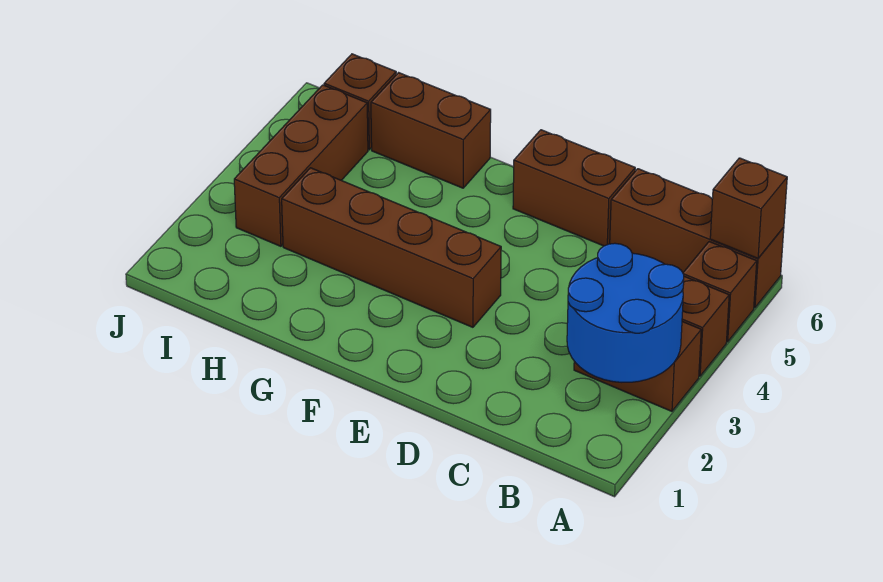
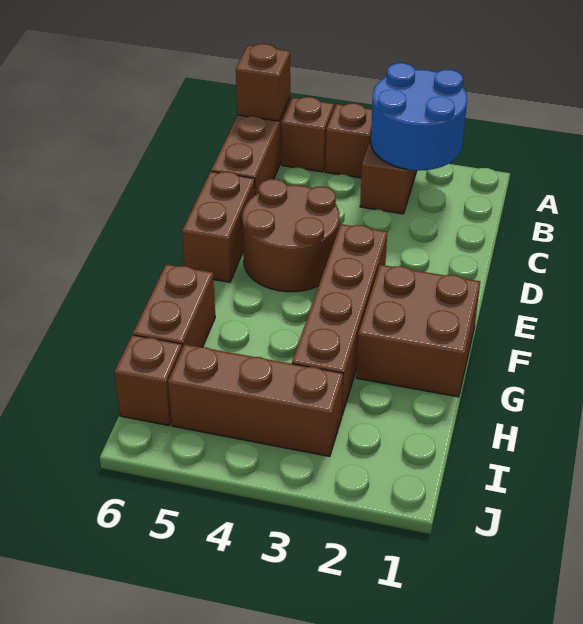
none -> brown round brick D4:E5 level 1
none -> brown brick F1:G2 level 1

